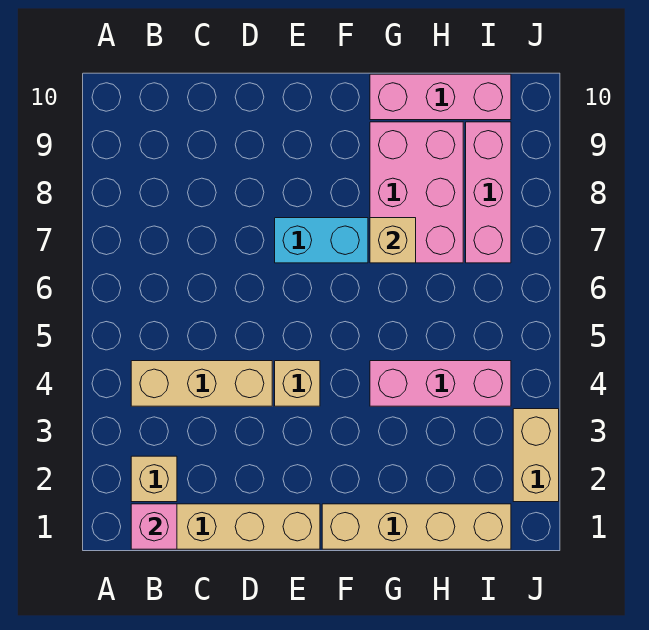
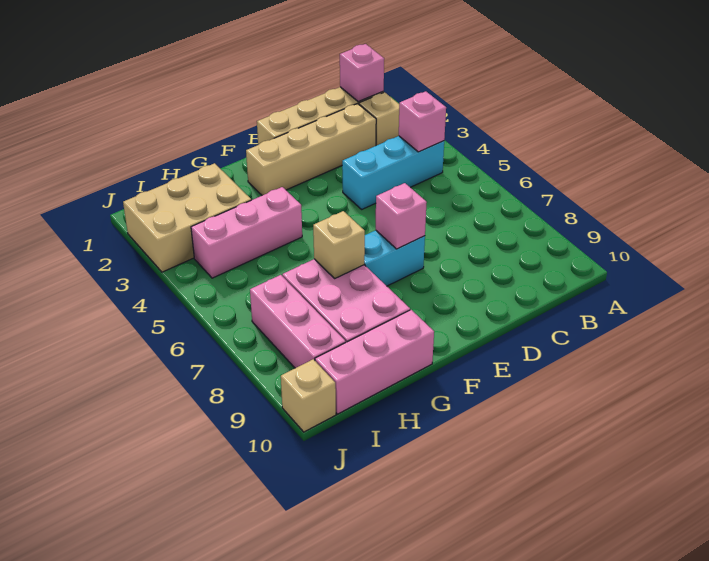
tan brick B4:D4 level 1 -> cyan brick B4:D4 level 1
none -> pink brick B4 level 2
tan brick E4 level 1 -> tan brick J10 level 1
none -> pink brick E7 level 2
tan brick F1:I1 level 1 -> tan brick C2:F2 level 1
tan brick J2:J3 level 1 -> tan brick H2:J3 level 1

